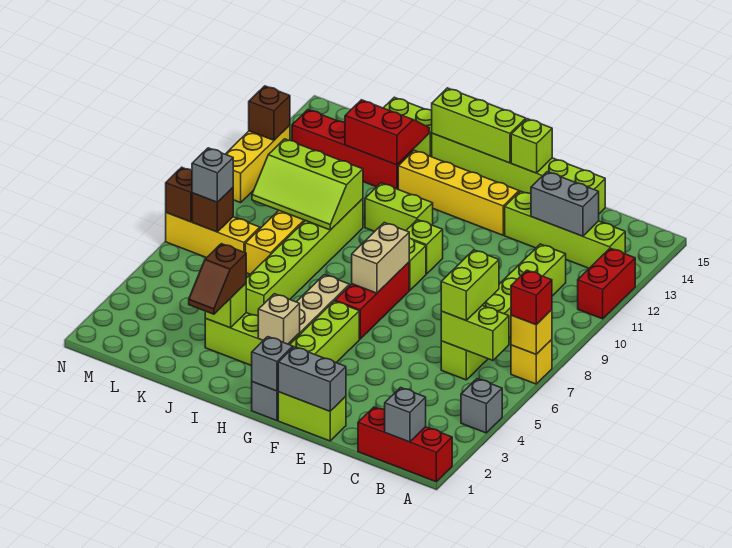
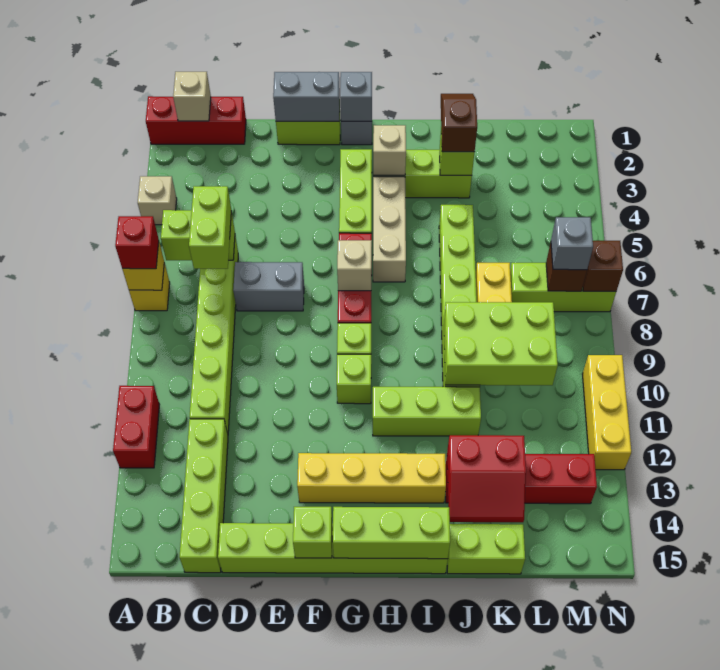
grey brick A4 level 1 -> tan brick A4 level 1
grey brick B1 level 2 -> tan brick B1 level 2
lime brick B13:E13 level 1 -> lime brick C12:C15 level 1
grey brick C13:D13 level 2 -> grey brick D7:E7 level 1
tan brick G7:G8 level 2 -> tan brick G7 level 2
lime brick H11:I11 level 1 -> lime brick H11:J11 level 1
lime slope J9:L10 level 2 top 10 -> lime brick J9:L10 level 2
yellow brick L7:N7 level 1 -> lime brick L7:N7 level 1
brown brick N12 level 2 -> none

